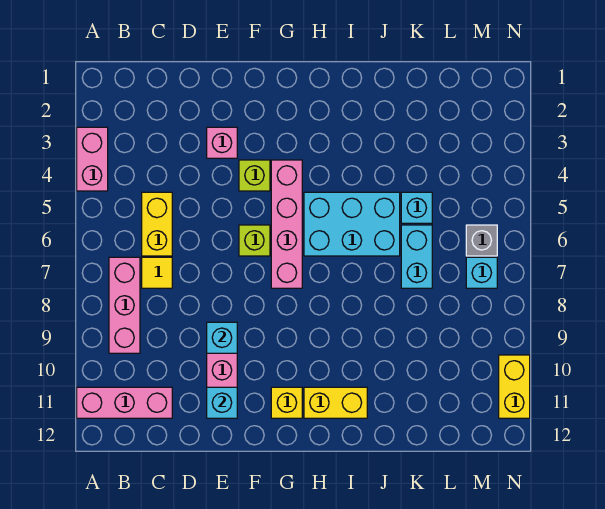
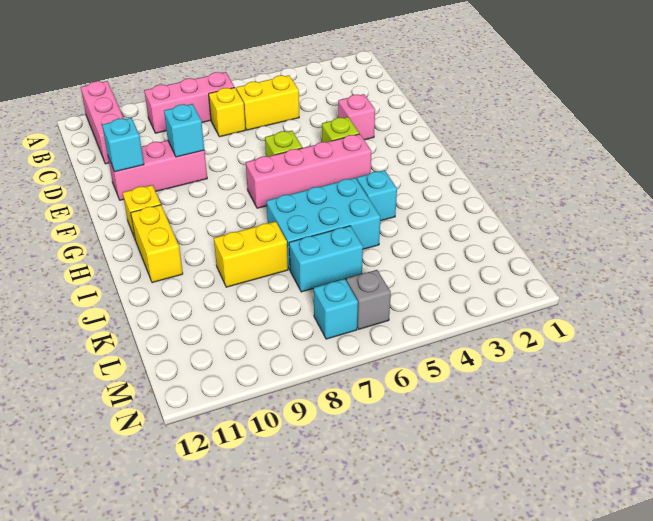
pink brick A3:A4 level 1 -> none
yellow tile C7 level 1 -> yellow brick C7 level 1
cyan brick H5:J6 level 1 -> cyan brick I5:J7 level 1
cyan brick K5 level 1 -> cyan brick I4 level 1
yellow brick N10:N11 level 1 -> yellow brick J8:J9 level 1

